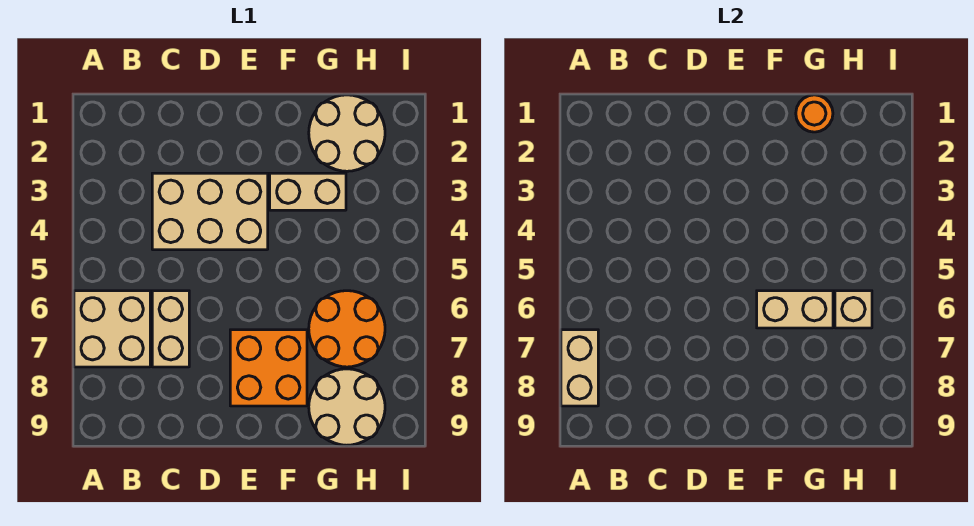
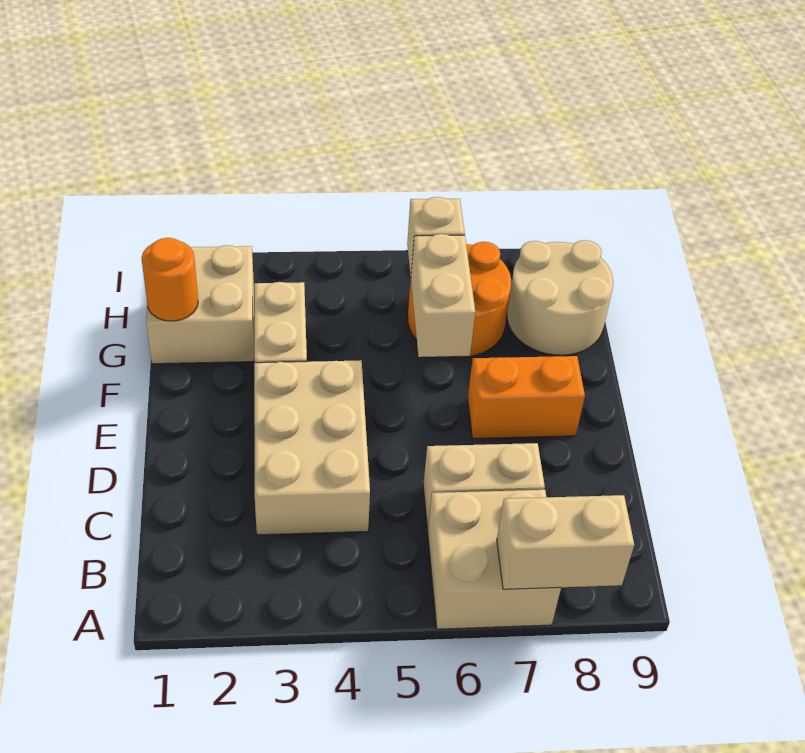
orange brick E7:F8 level 1 -> orange brick E7:E8 level 1
tan round brick G1:H2 level 1 -> tan brick G1:H2 level 1

